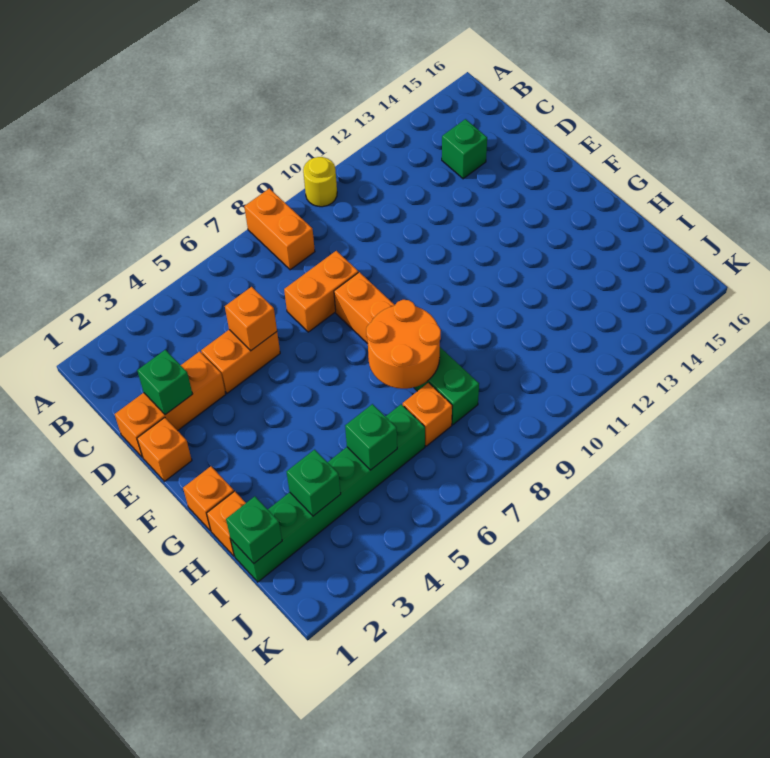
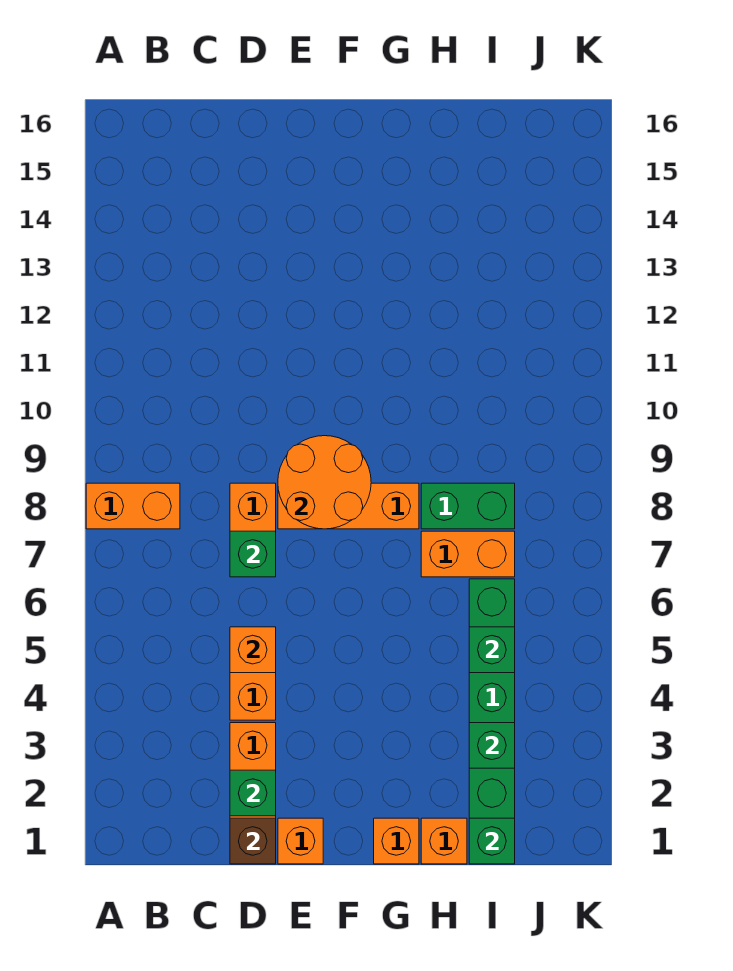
yellow round brick A10 level 1 -> none
green brick C14 level 1 -> green brick D7 level 2
none -> brown brick D1 level 2
orange round brick G7:H8 level 2 -> orange round brick E8:F9 level 2
orange brick I7 level 1 -> orange brick H7:I7 level 1

